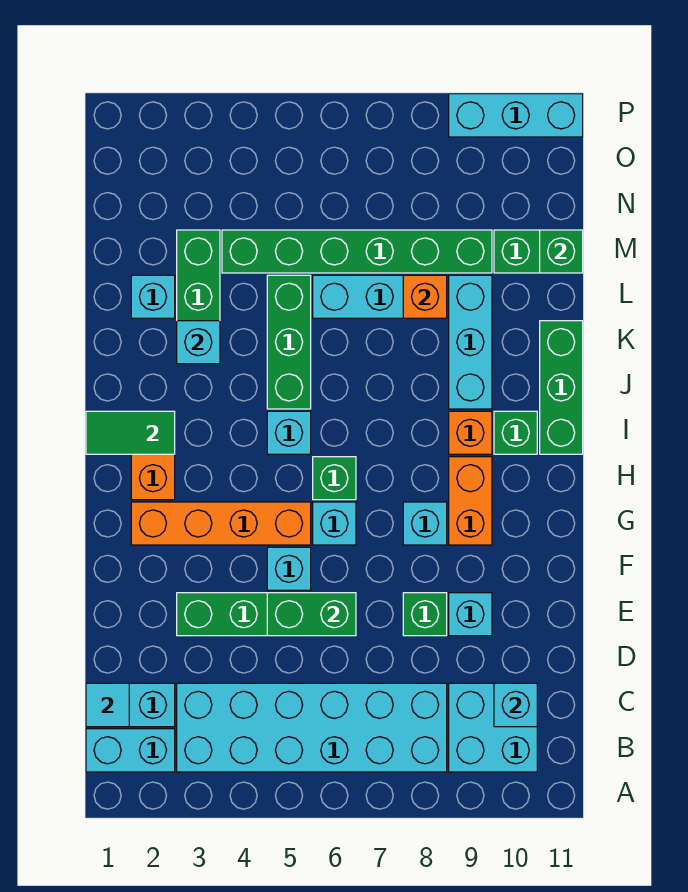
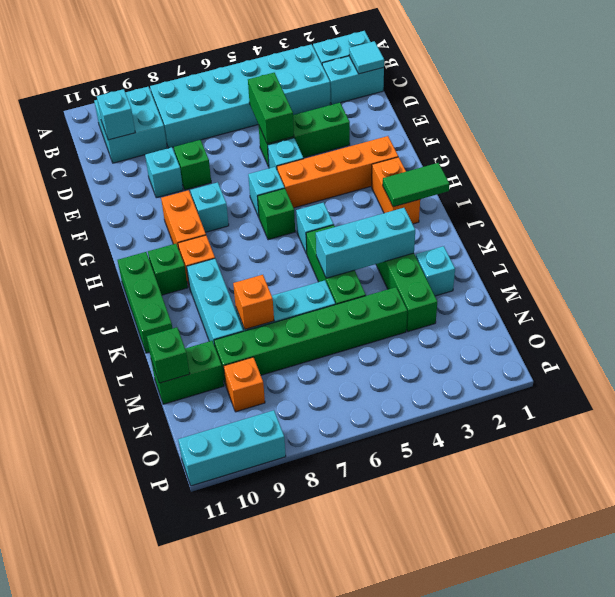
green brick E5:E6 level 2 -> green brick D5:E5 level 2
cyan brick K3 level 2 -> cyan brick K3:K5 level 2
none -> orange brick N9 level 1

